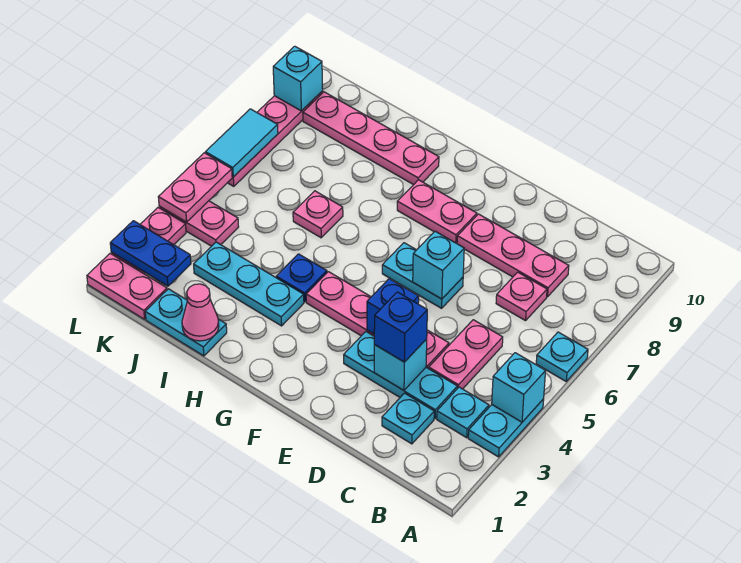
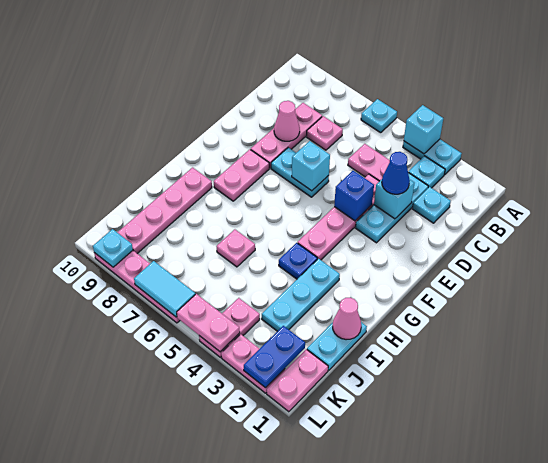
blue brick D3 level 3 -> blue cone D3 level 3
none -> pink cone D8 level 2
cyan plate E6:F6 level 1 -> cyan plate E6:E7 level 1
cyan brick L9 level 2 -> cyan plate L9 level 2

